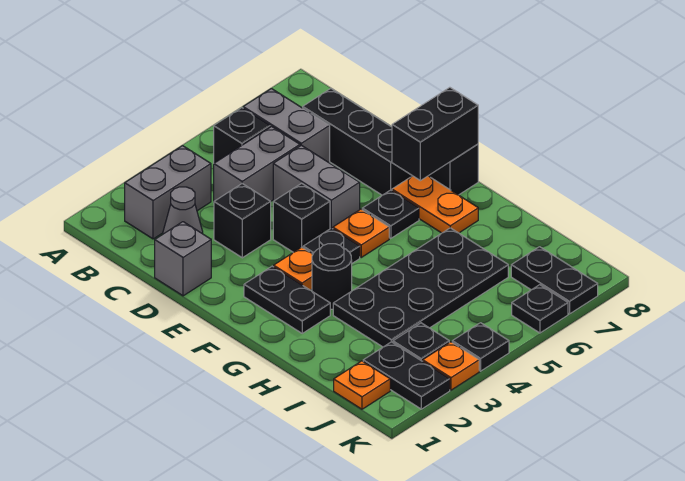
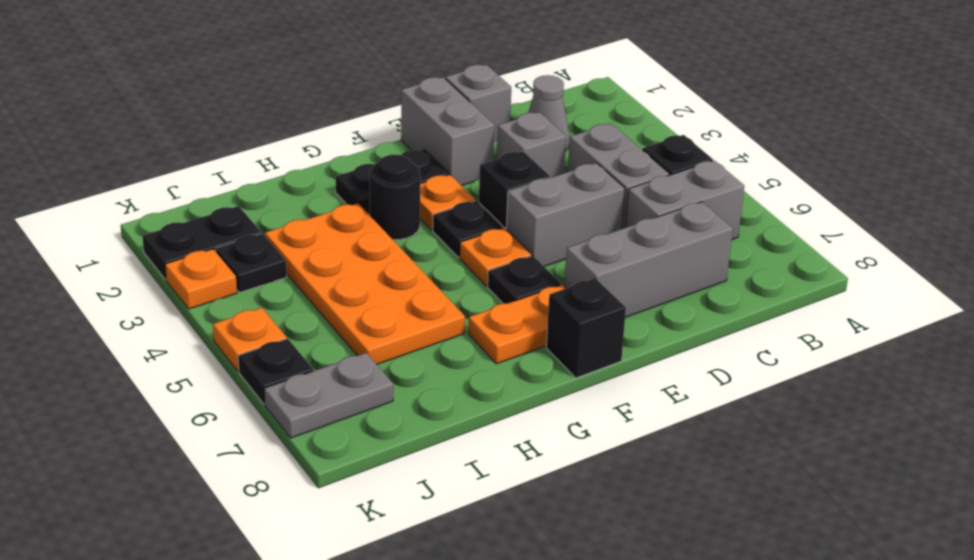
grey brick B2:B3 level 1 -> grey brick E1:E2 level 1
black brick C7:E7 level 1 -> grey brick C7:E7 level 1
black brick D3 level 1 -> grey brick D3 level 1
black brick F7:F8 level 2 -> none
black plate H3:I6 level 1 -> orange plate H3:I6 level 1
orange plate J1 level 1 -> orange plate K5 level 1
black plate J7:K7 level 1 -> grey plate J7:K7 level 1
black plate K4 level 1 -> none

